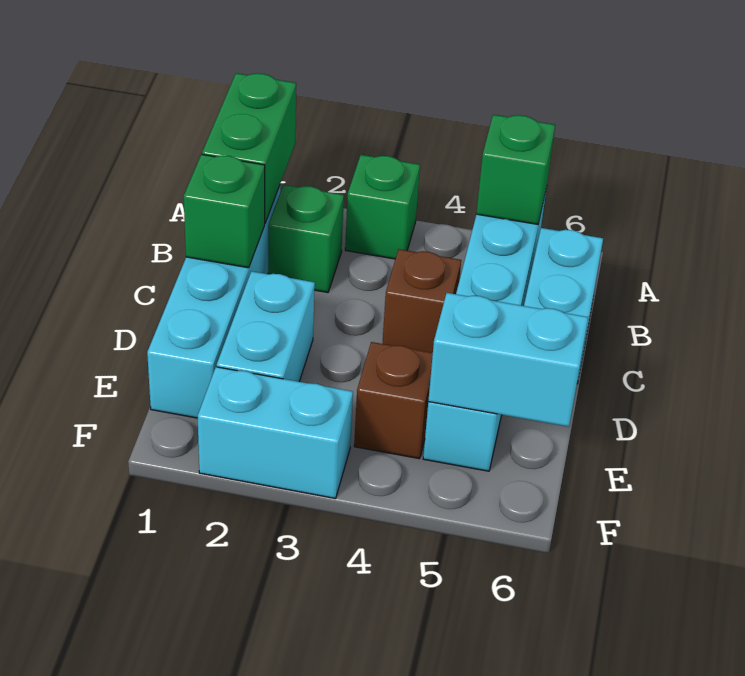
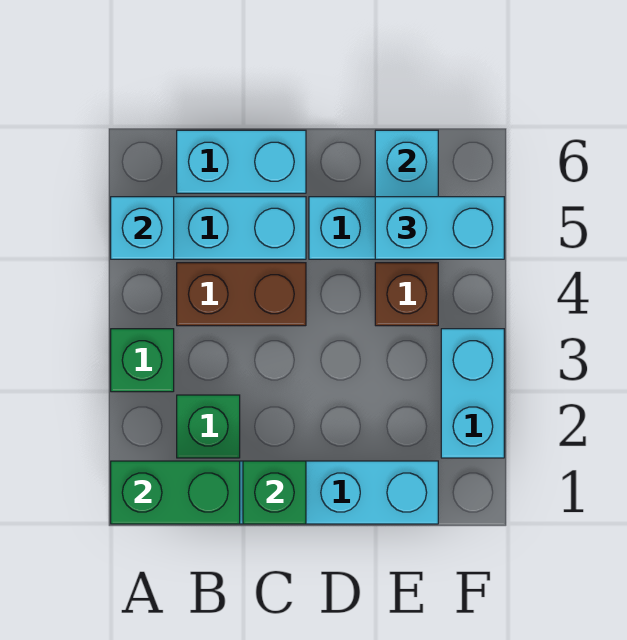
green brick A5 level 2 -> cyan brick A5 level 2
brown brick C4 level 1 -> brown brick B4:C4 level 1
cyan brick D2:E2 level 1 -> cyan brick E5:F5 level 3

